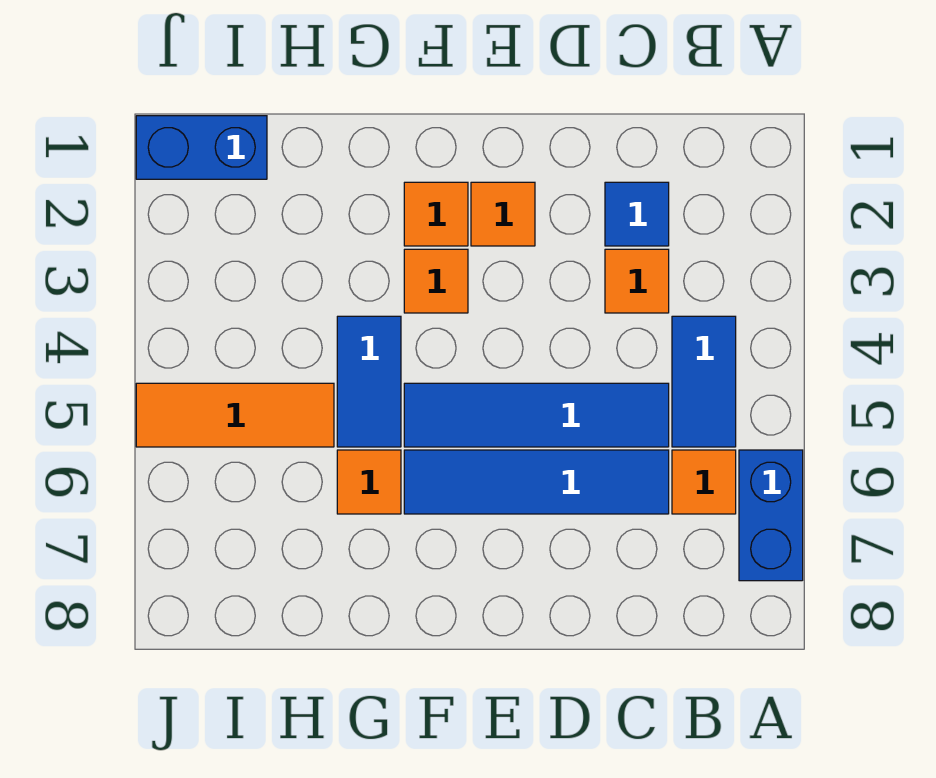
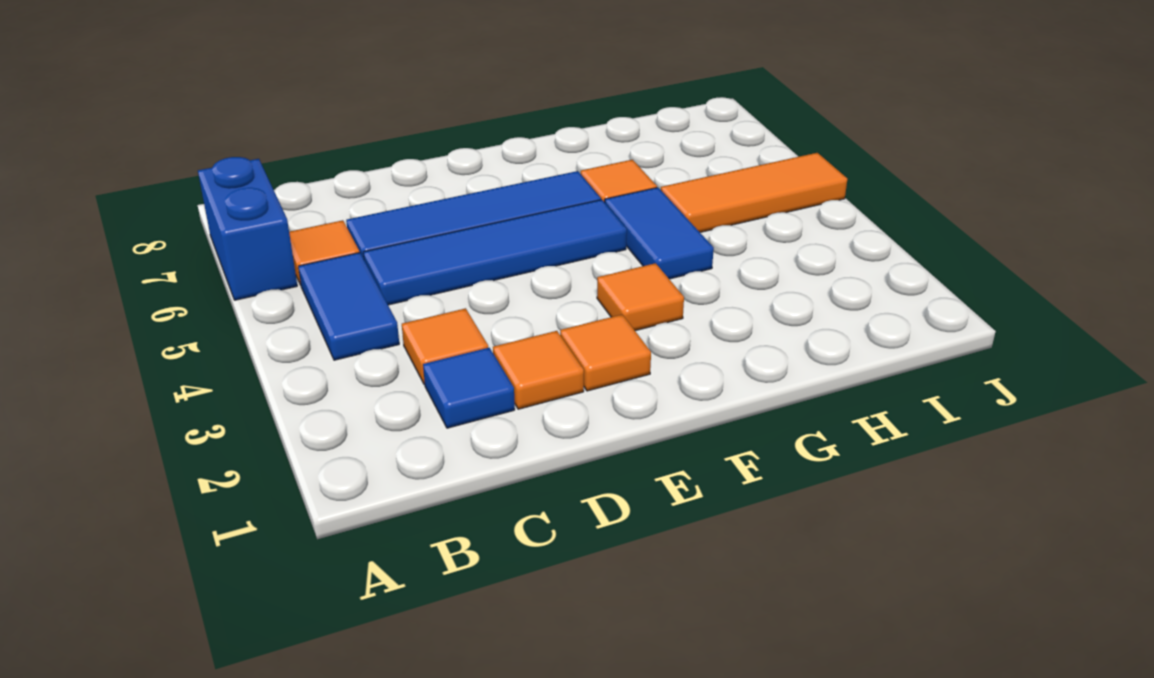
orange tile F2 level 1 -> orange tile D2 level 1
blue brick I1:J1 level 1 -> none

